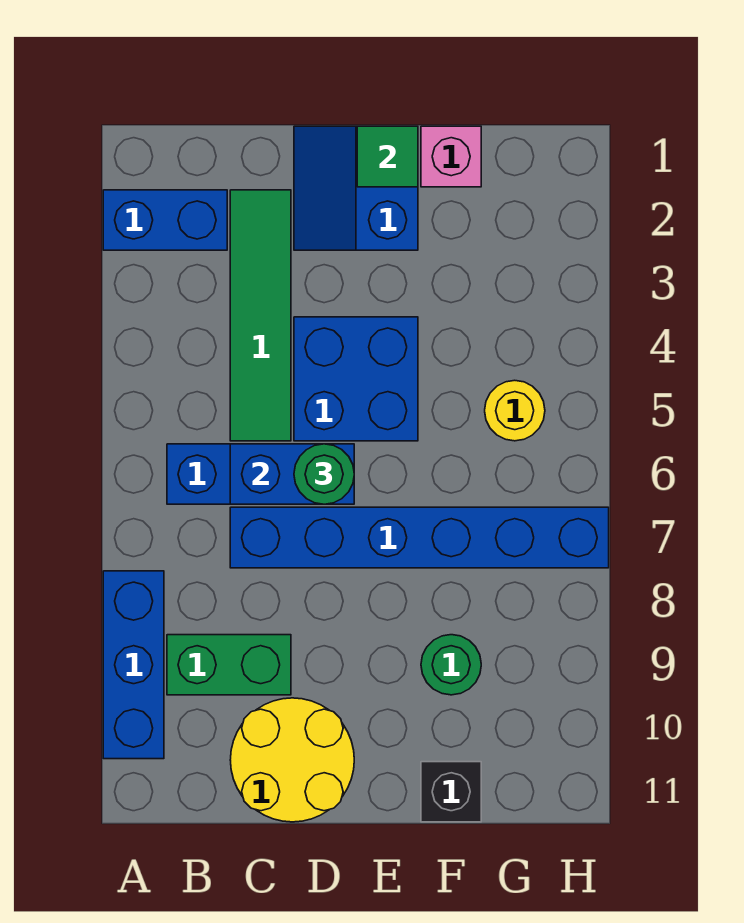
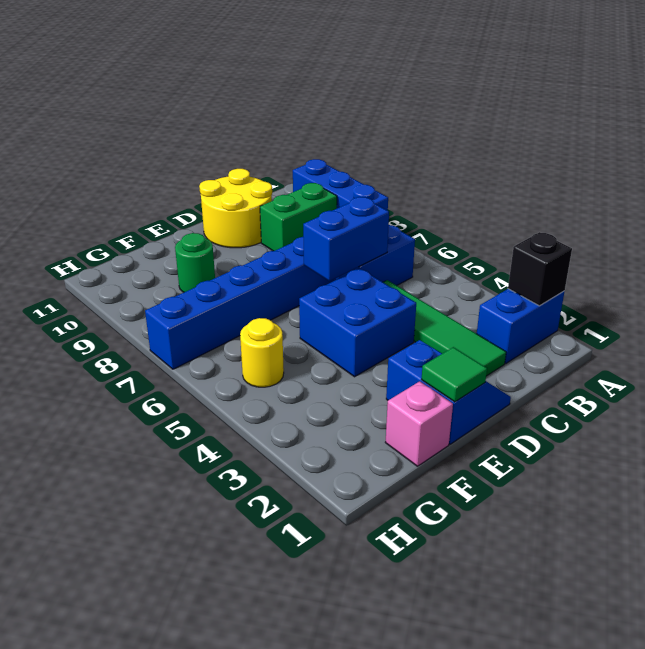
green round brick D6 level 3 -> none
black brick F11 level 1 -> black brick A2 level 2

